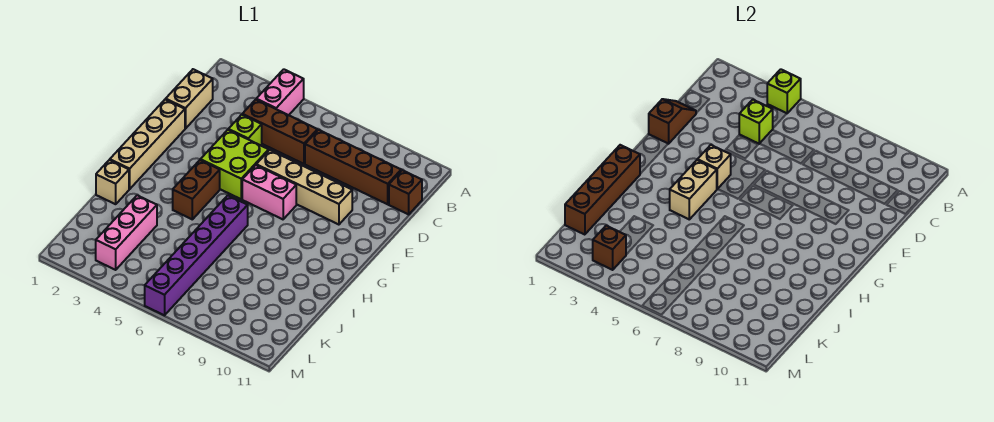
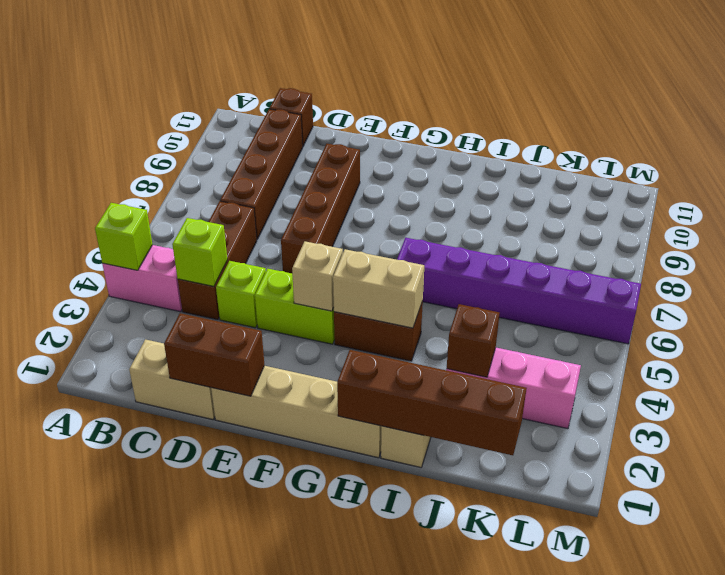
brown slope D1:E1 level 2 top E -> brown brick D1:E1 level 2
lime brick E4:F5 level 1 -> lime brick E4:F4 level 1
tan brick E6:E9 level 1 -> brown brick E6:E9 level 1
pink brick F6:F7 level 1 -> none
brown brick L3 level 2 -> brown brick J3 level 2

